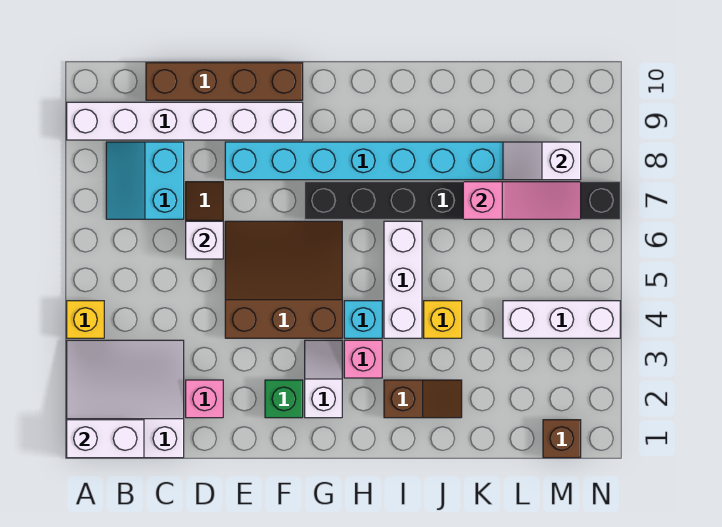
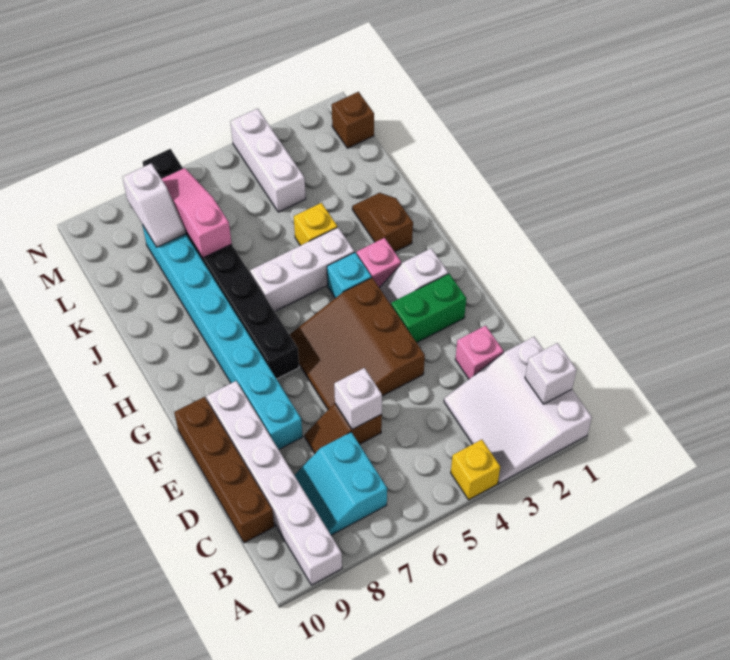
white brick A1:B1 level 2 -> white brick B1 level 2
cyan slope B7:C8 level 1 top C -> cyan slope B7:C8 level 1 top 7
green brick F2 level 1 -> green brick F2:F3 level 1

